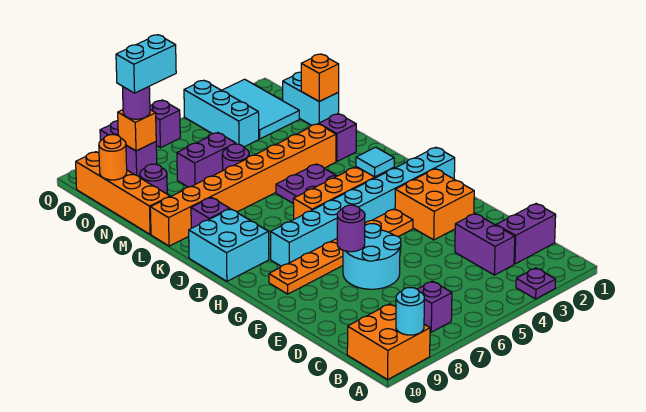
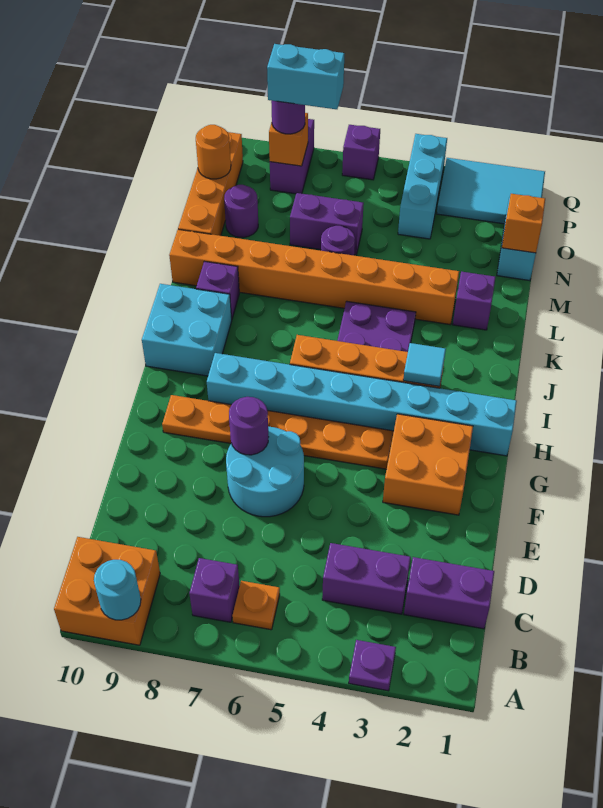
none -> orange plate B6 level 1
purple brick C3:D3 level 1 -> purple brick C3:C4 level 1
cyan tile O2:Q3 level 1 -> cyan tile P1:Q3 level 1

